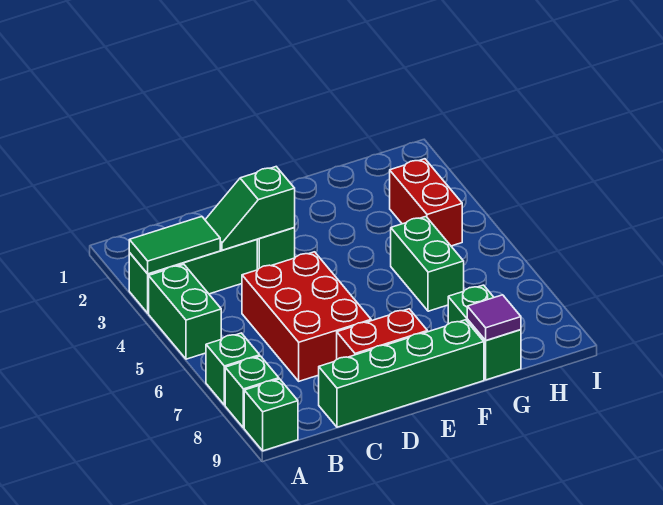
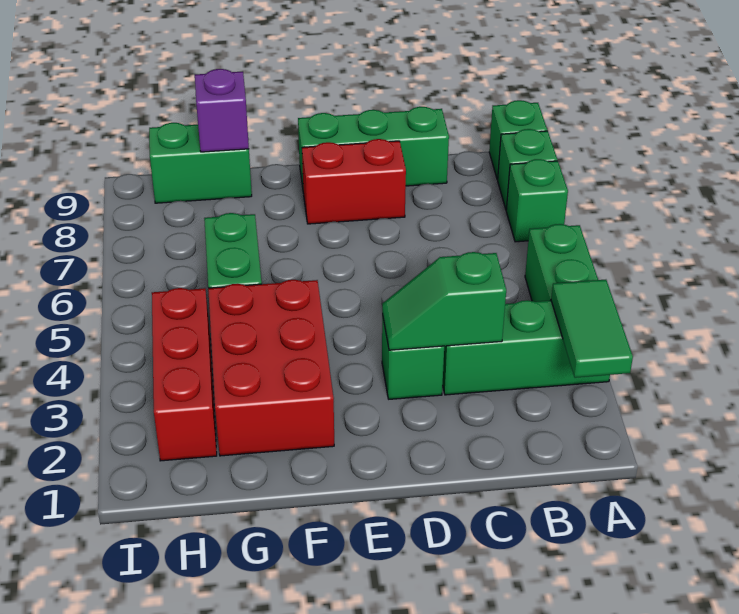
green tile A3:B3 level 2 -> green tile A2:A3 level 2
green slope C3:D3 level 2 top D -> green slope C3:D3 level 2 top C
red brick C5:D7 level 1 -> red brick F2:G4 level 1
green brick C9:F9 level 1 -> green brick C9:E9 level 1
green brick G8:G9 level 1 -> green brick G9:H9 level 1
purple tile G9 level 2 -> purple brick G9 level 2
red brick H3:H4 level 1 -> red brick H2:H4 level 1

